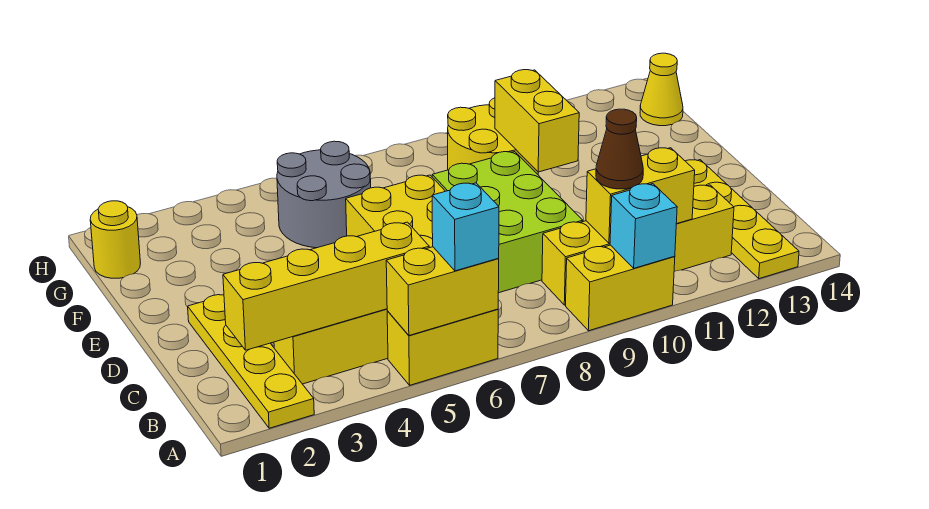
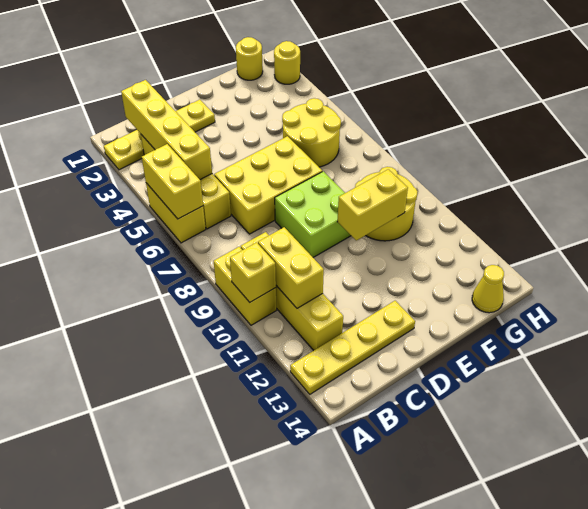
cyan brick A6 level 3 -> none
cyan brick A10 level 2 -> yellow brick A10 level 2
brown cone B10 level 3 -> none
lime brick C8:E9 level 1 -> lime brick D8:E9 level 1
grey round brick F5:G6 level 1 -> yellow round brick F5:G6 level 1
none -> yellow round brick H2 level 1

